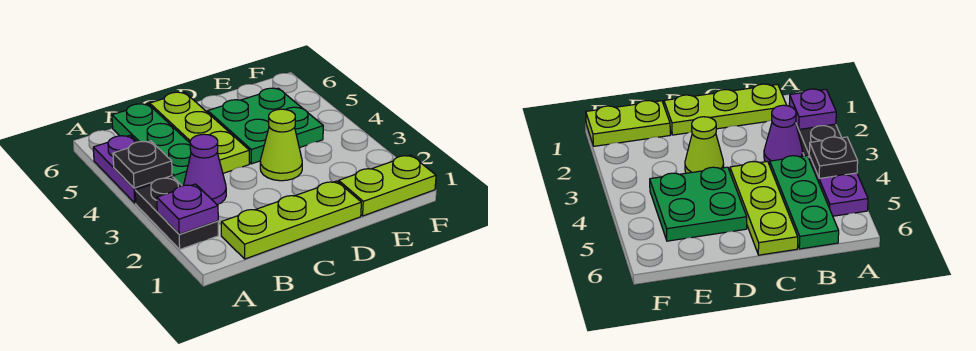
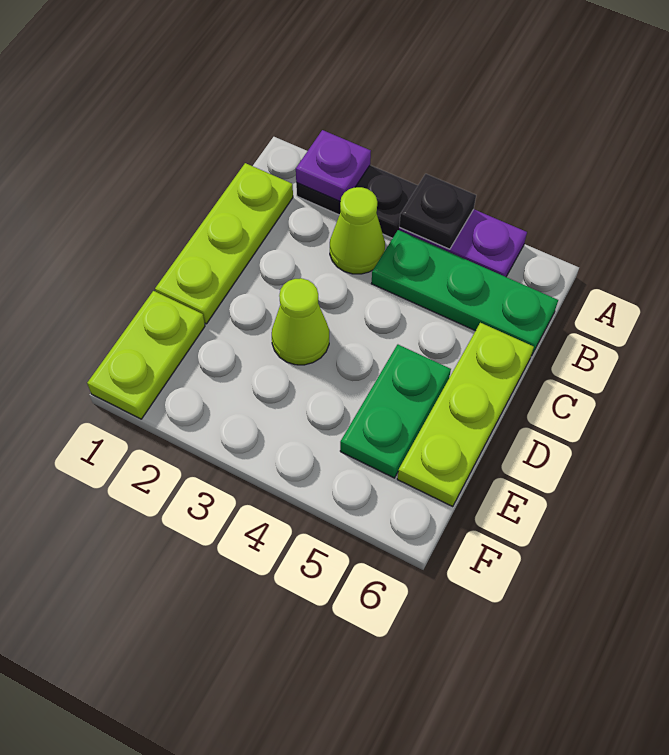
purple cone B3 level 1 -> lime cone B3 level 1
lime plate C4:C6 level 1 -> lime plate C6:E6 level 1
green plate D4:E5 level 1 -> green plate D5:E5 level 1

